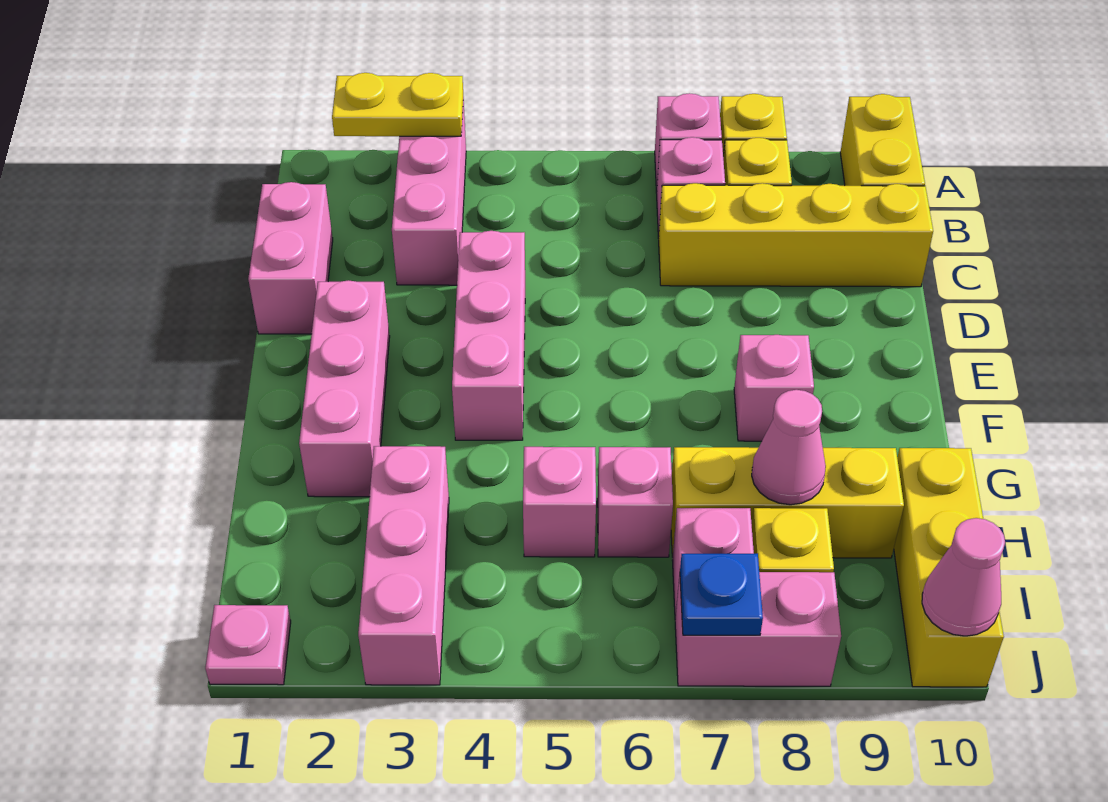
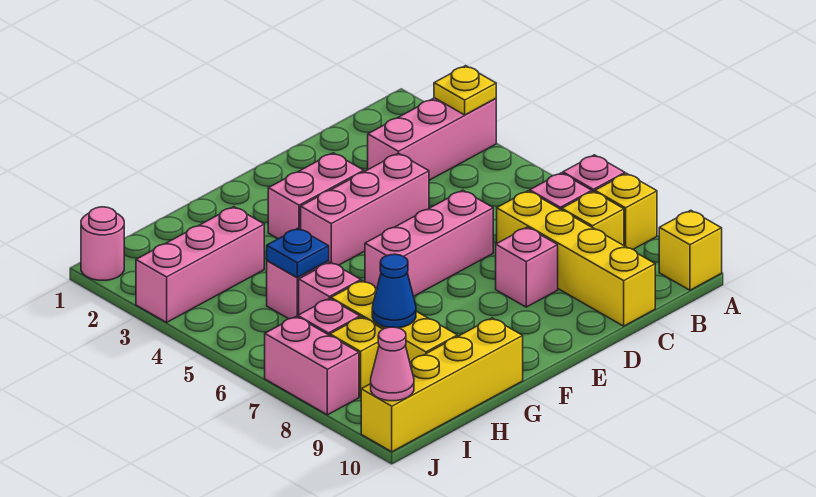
yellow plate A2:A3 level 2 -> yellow plate A3 level 2
yellow brick A10:B10 level 1 -> yellow brick A10 level 1
pink brick C1:D1 level 1 -> pink brick E3:F3 level 1
pink brick E2:G2 level 1 -> pink brick D6:F6 level 1
pink brick F8 level 1 -> pink brick D8 level 1
pink cone H8 level 2 -> blue cone H8 level 2
yellow brick H10:J10 level 1 -> yellow brick G10:J10 level 1
pink plate J1 level 1 -> pink round brick J1 level 1
blue plate J7 level 2 -> blue plate H5 level 2

